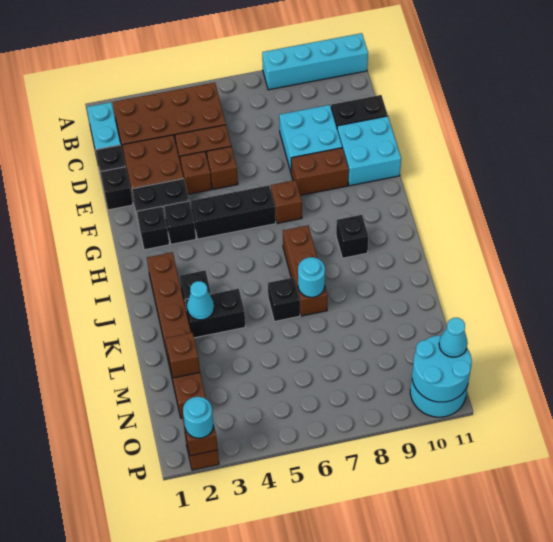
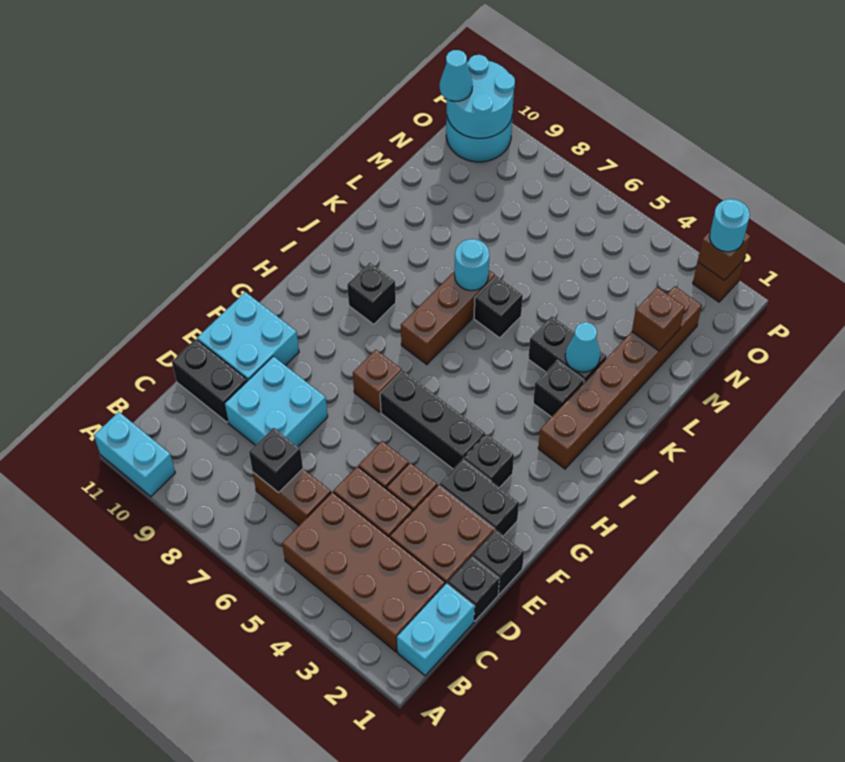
cyan brick A8:A11 level 1 -> cyan brick A10:A11 level 1
brown brick F8:F9 level 1 -> brown brick C6:C7 level 1
black brick G2 level 1 -> black brick C7 level 2

